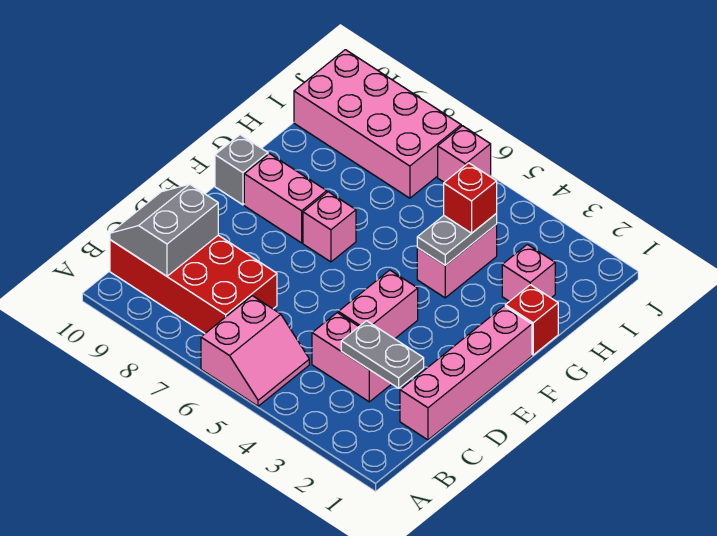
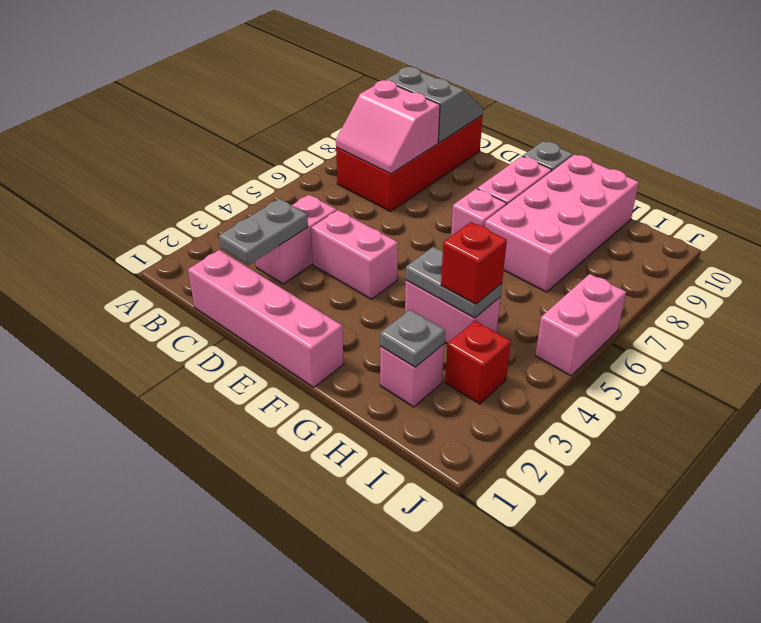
pink slope A5:B6 level 1 top 6 -> pink slope B7:C8 level 2 top 8
red brick G1 level 1 -> red brick I3 level 1
none -> grey plate H2 level 2
pink brick I7:J10 level 1 -> pink brick G7:H10 level 1
pink brick J6 level 1 -> pink brick J5:J6 level 1

